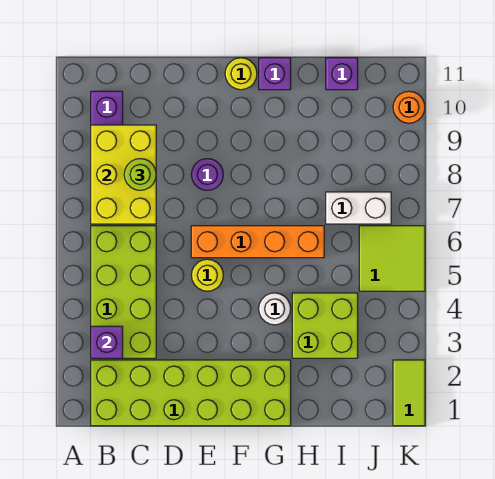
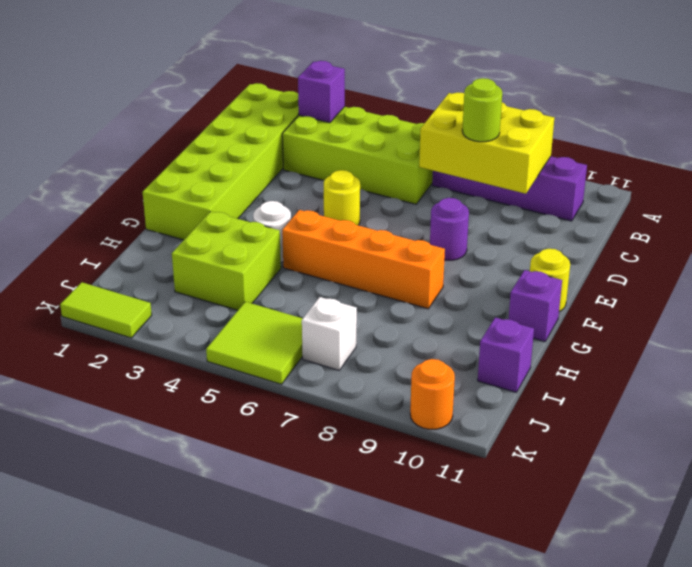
orange brick E6:H6 level 1 -> orange brick G5:G8 level 1
white brick I7:J7 level 1 -> white brick J7 level 1

